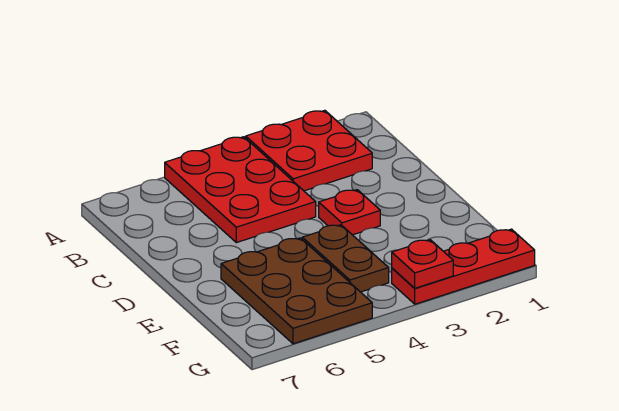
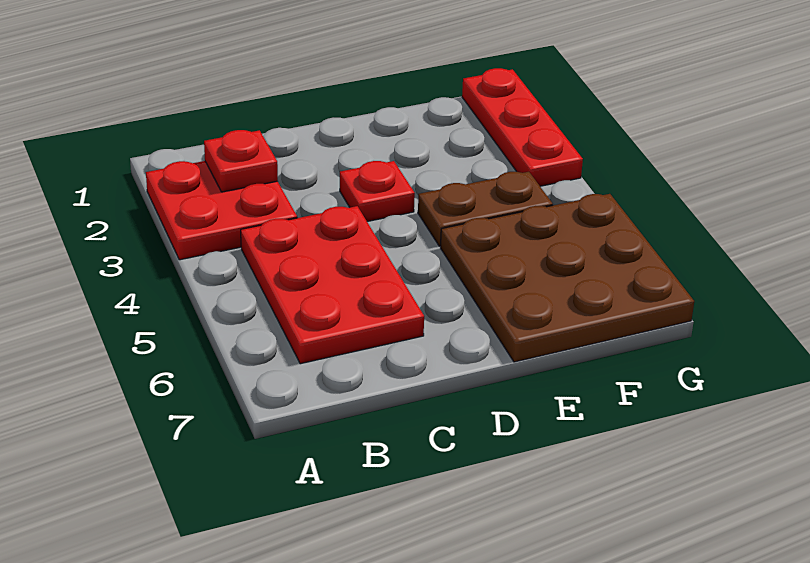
red plate A4:C5 level 1 -> red plate B4:C6 level 1
brown plate E5:G6 level 1 -> brown plate E5:G7 level 1
red plate G3 level 2 -> red plate B2 level 2

